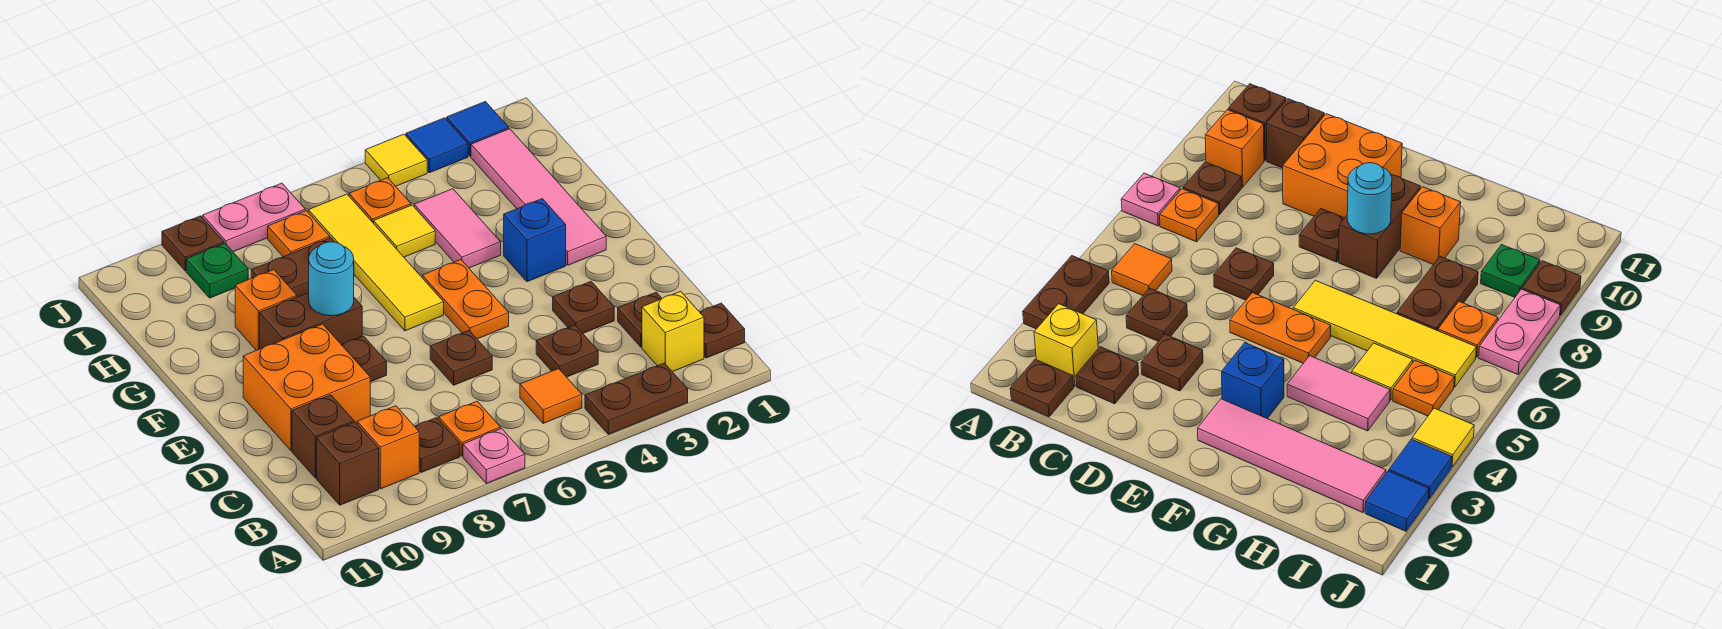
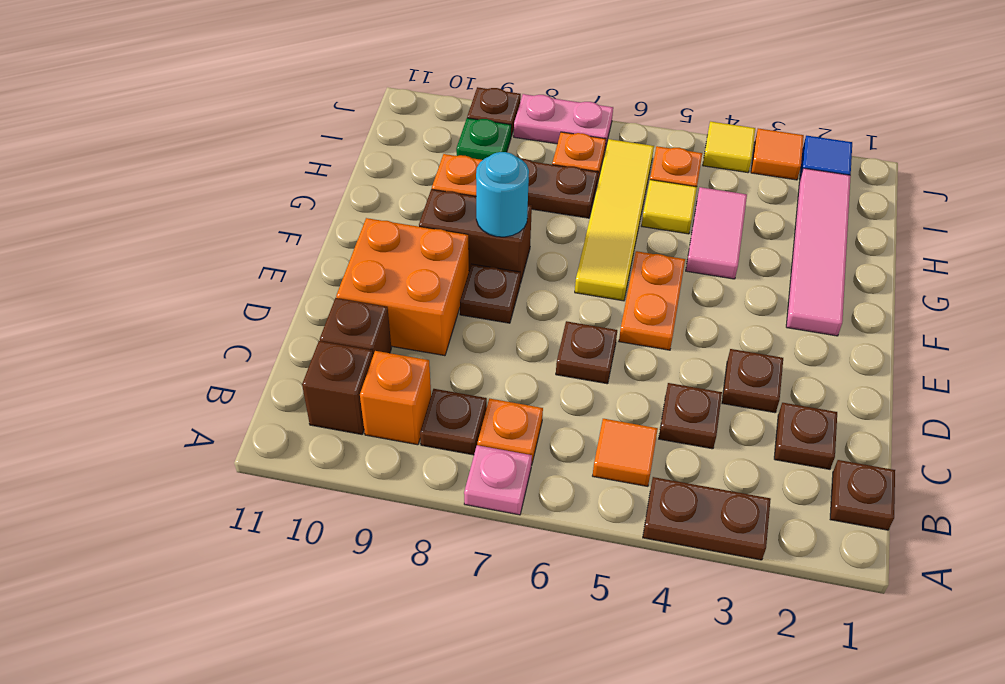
yellow brick B2 level 1 -> none
blue brick F3 level 1 -> none
blue tile J3 level 1 -> orange tile J3 level 1

